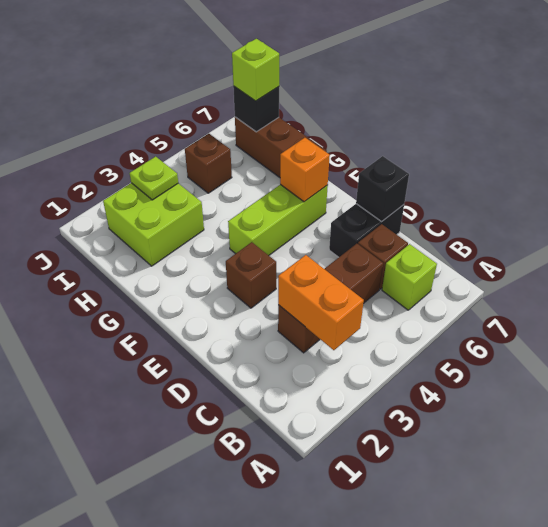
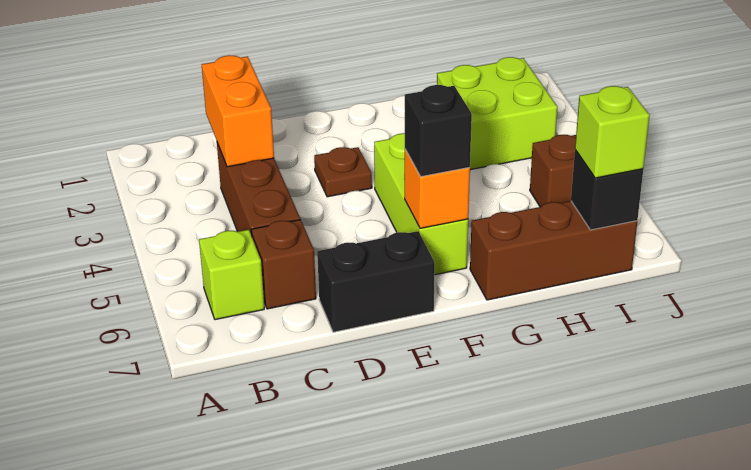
orange brick B3:C3 level 2 -> orange brick C2:C3 level 2
black brick D6:D7 level 1 -> black brick D7:E7 level 1
black brick D7 level 2 -> black brick F6 level 3
brown brick E3 level 1 -> brown plate E3 level 1
lime plate I3 level 2 -> none

